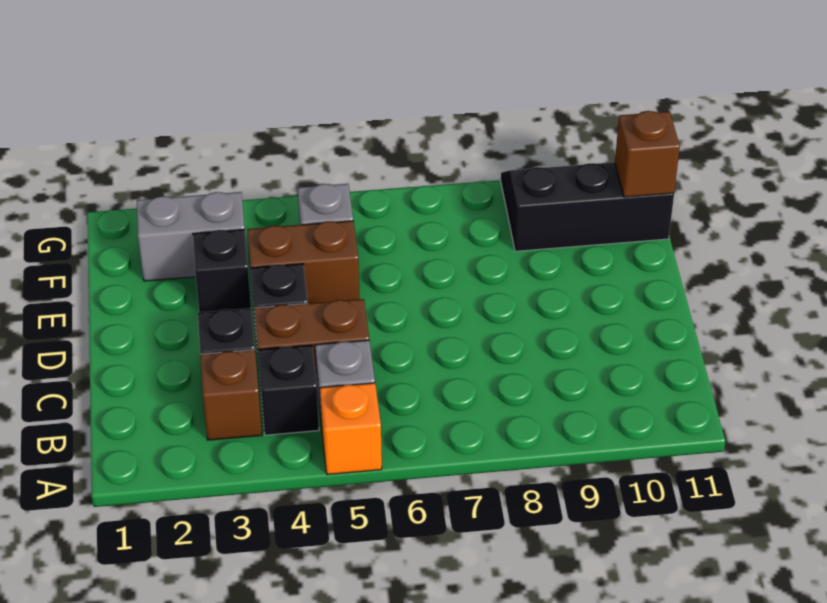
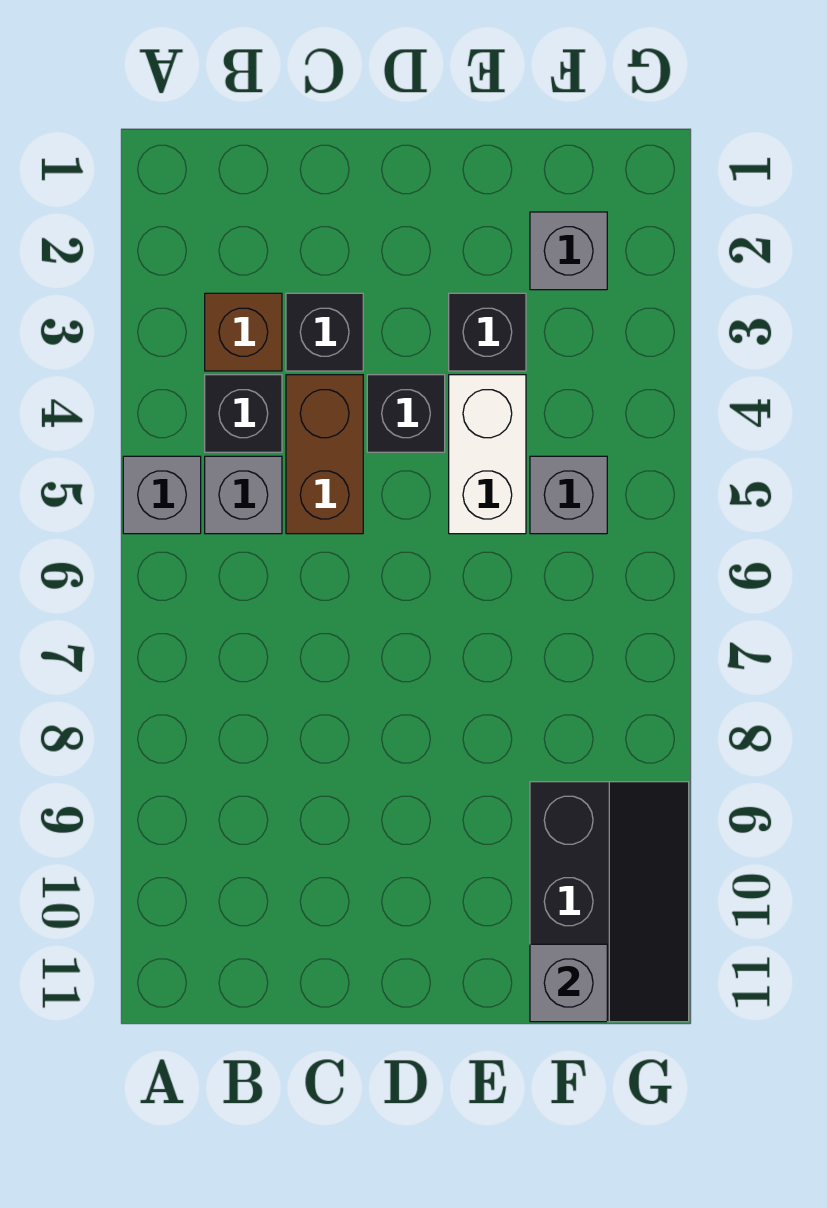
orange brick A5 level 1 -> grey brick A5 level 1
brown brick E4:E5 level 1 -> white brick E4:E5 level 1
grey brick F2:F3 level 1 -> grey brick F2 level 1
brown brick F11 level 2 -> grey brick F11 level 2

